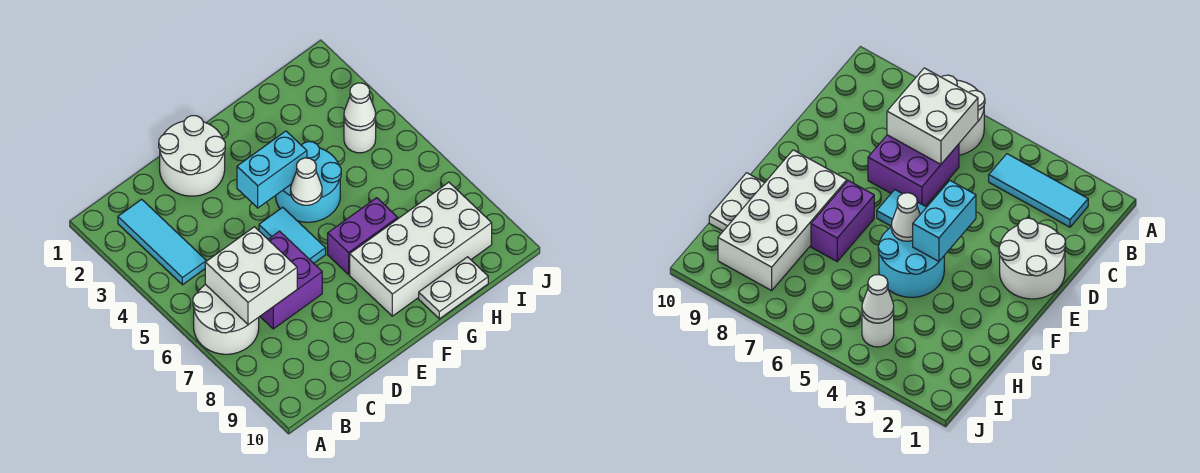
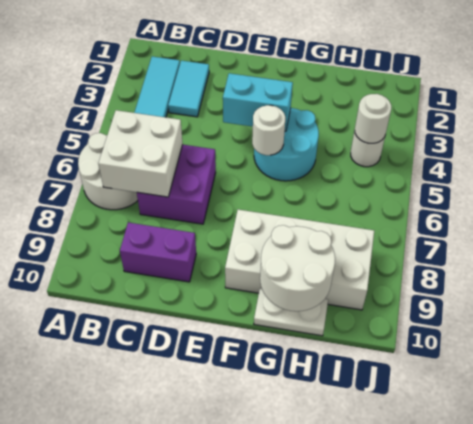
white round brick D1:E2 level 1 -> white round brick G9:H10 level 2
cyan tile E5:E6 level 1 -> cyan tile C2:C3 level 1
white cone F5 level 2 -> white round brick F5 level 2
purple brick F7:G7 level 1 -> purple brick C9:D9 level 1
white cone I4 level 2 -> white round brick I4 level 2

